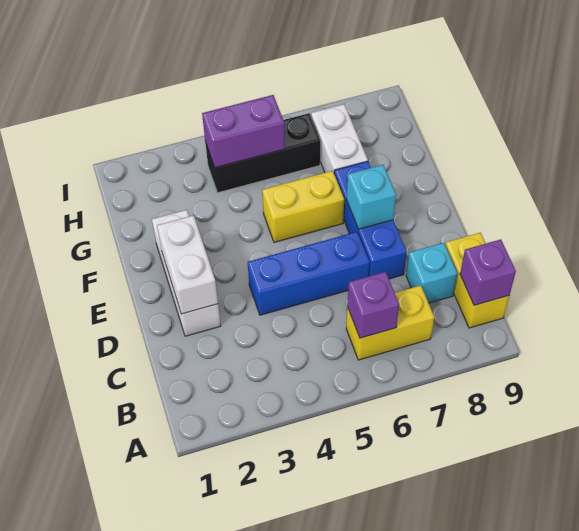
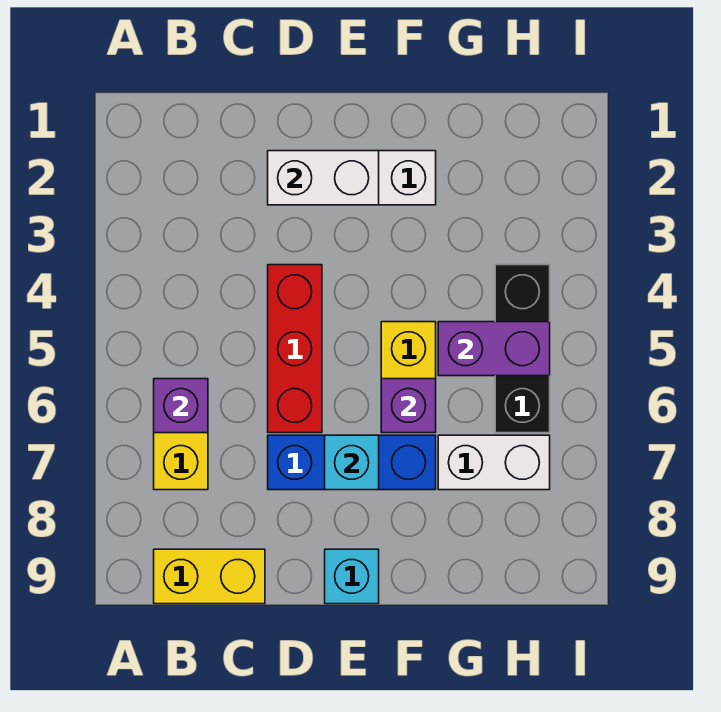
purple brick B9 level 2 -> purple brick F6 level 2
cyan brick C8 level 1 -> cyan brick E9 level 1
blue brick D4:D6 level 1 -> red brick D4:D6 level 1
purple brick H4:H5 level 2 -> purple brick G5:H5 level 2

